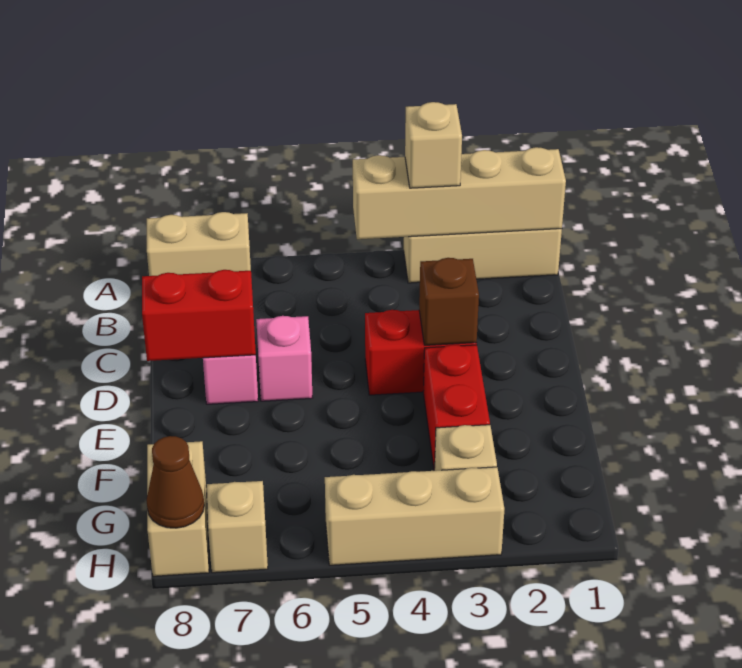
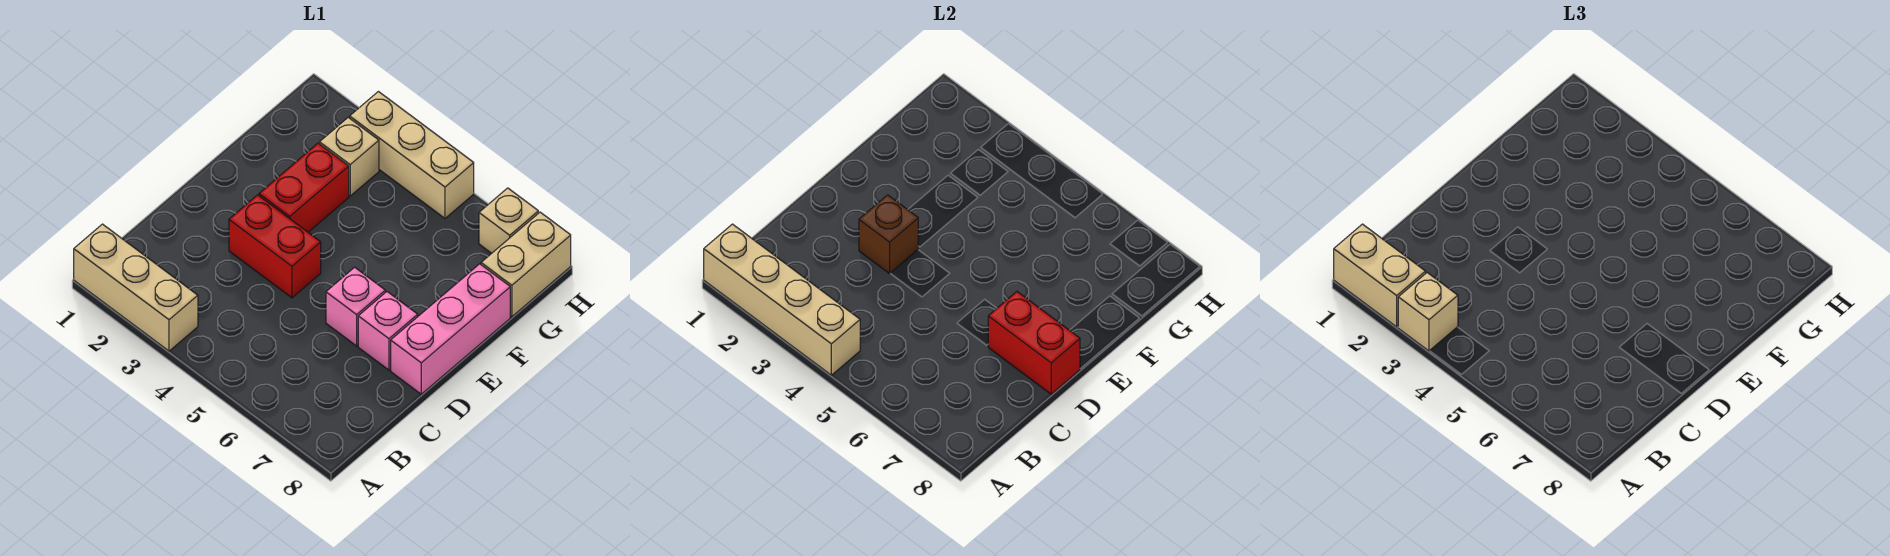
tan brick A7:A8 level 1 -> tan brick A1:A2 level 3
none -> pink brick D8:F8 level 1
brown cone H8 level 2 -> none

